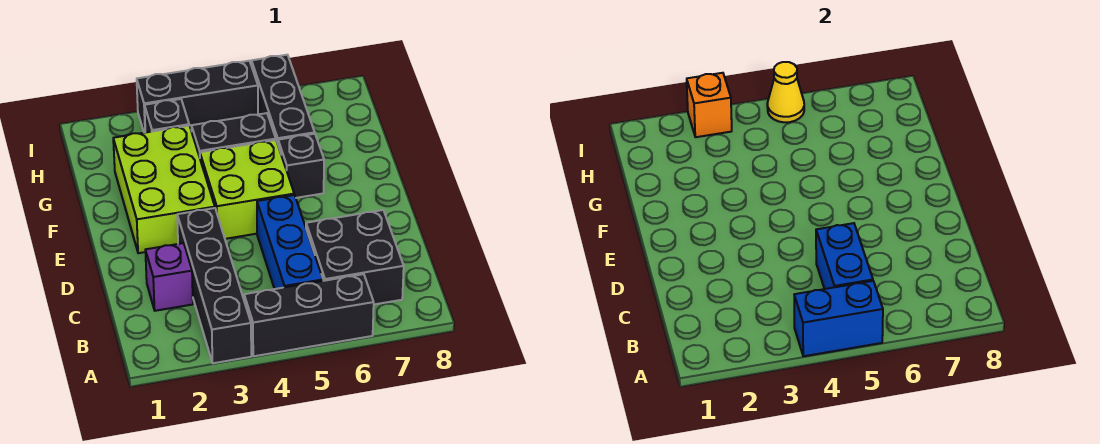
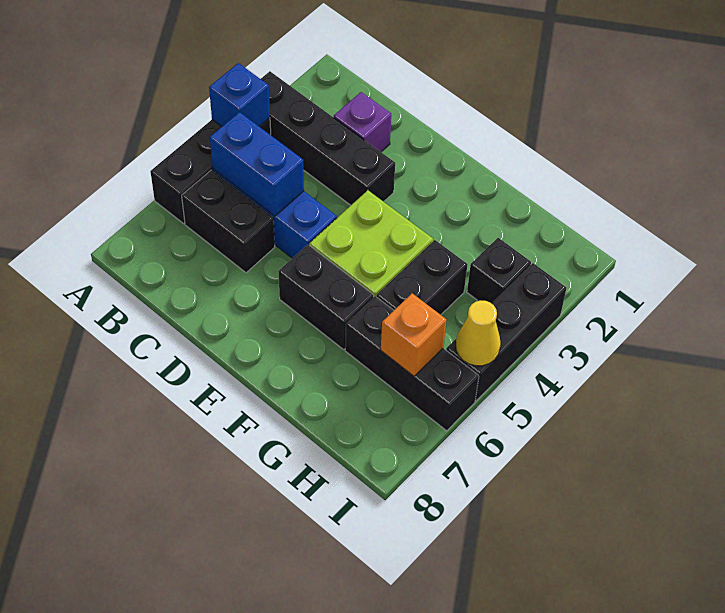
blue brick A4:A5 level 2 -> blue brick A4 level 2
black brick B6:C7 level 1 -> black brick B6:C6 level 1
lime brick E2:G3 level 1 -> none
black brick F6 level 1 -> black brick E6:F6 level 1
orange brick I3 level 2 -> orange brick H6 level 2

